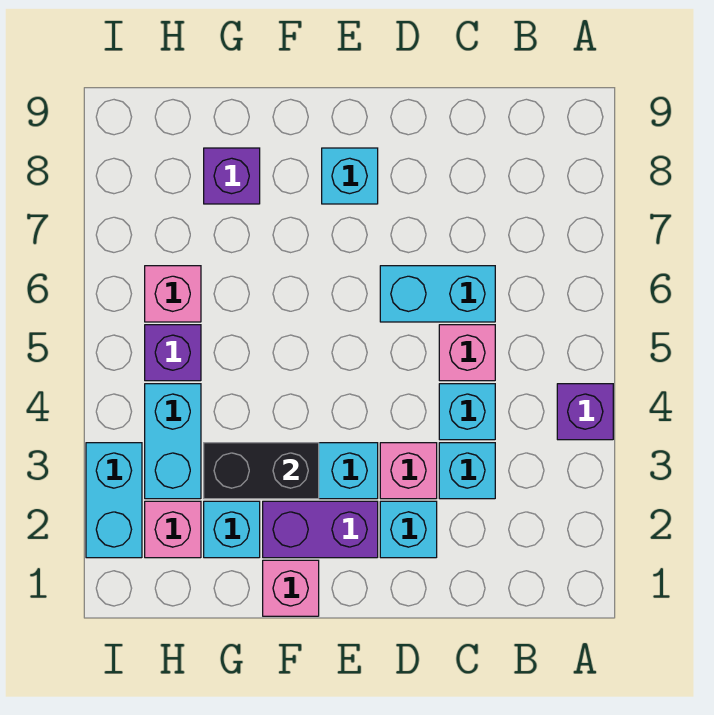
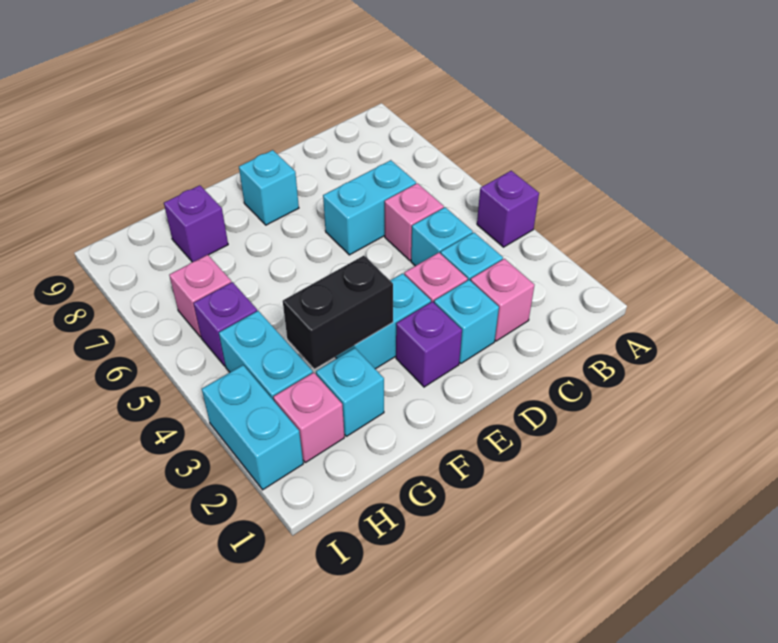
purple brick E2:F2 level 1 -> purple brick E2 level 1
pink brick F1 level 1 -> pink brick C2 level 1

